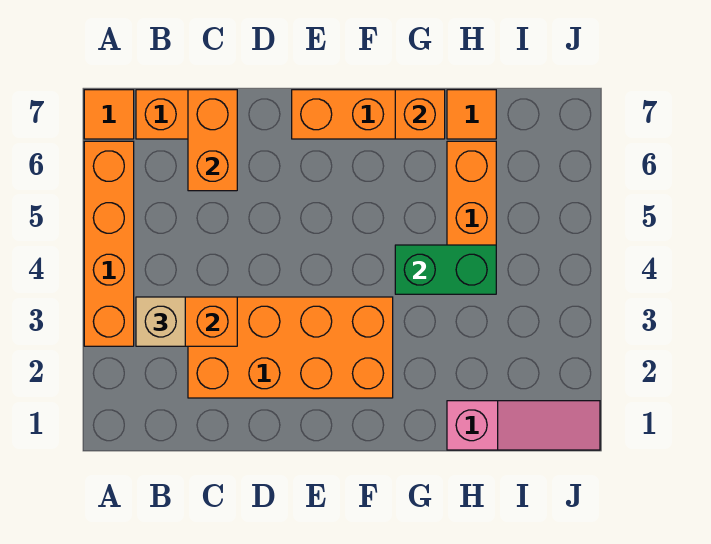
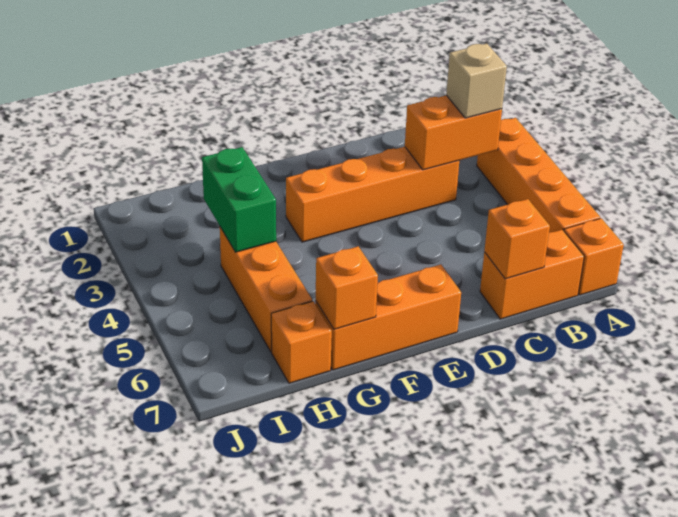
orange tile A7 level 1 -> orange brick A7 level 1
orange brick C2:F3 level 1 -> orange brick C3:F3 level 1
orange brick C6:C7 level 2 -> orange brick C7 level 2
green brick G4:H4 level 2 -> green brick H3:H4 level 2
pink slope H1:J1 level 1 top H -> none
orange tile H7 level 1 -> orange brick H7 level 1

